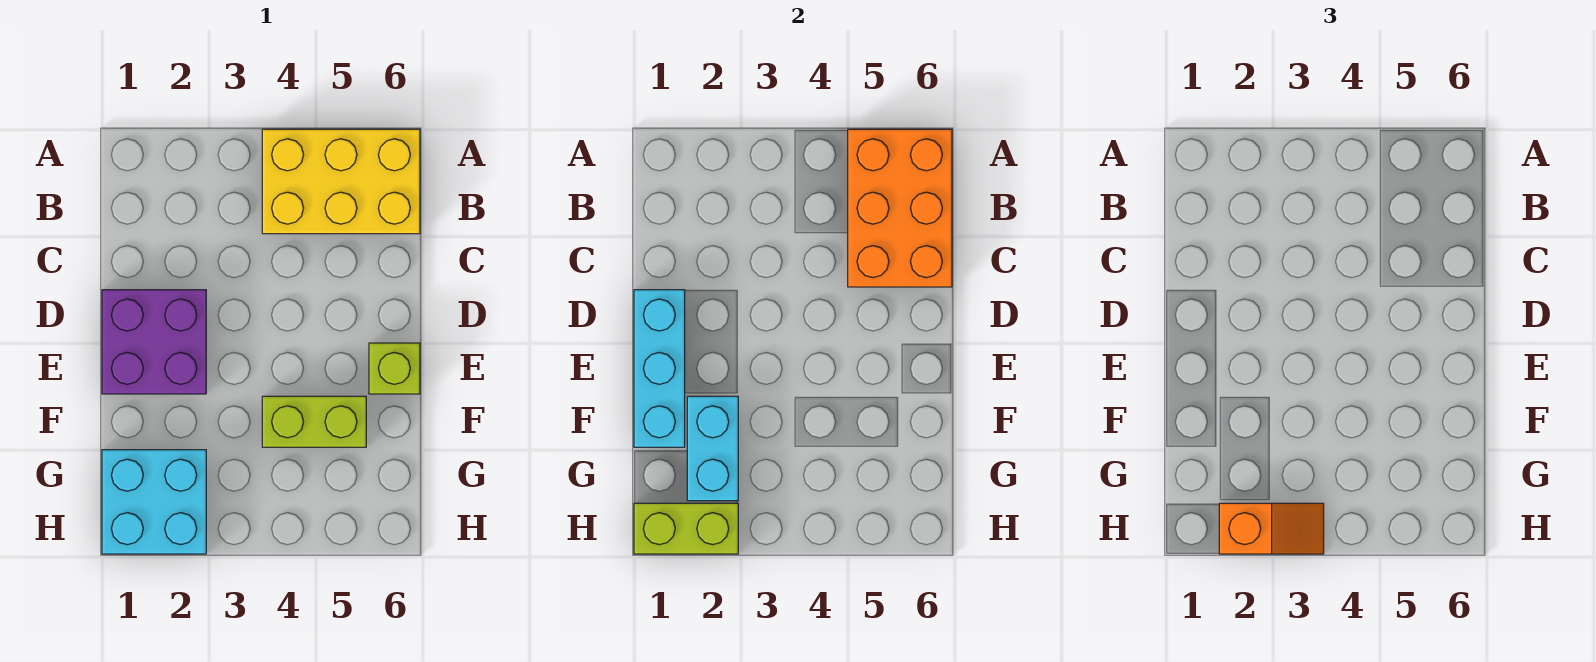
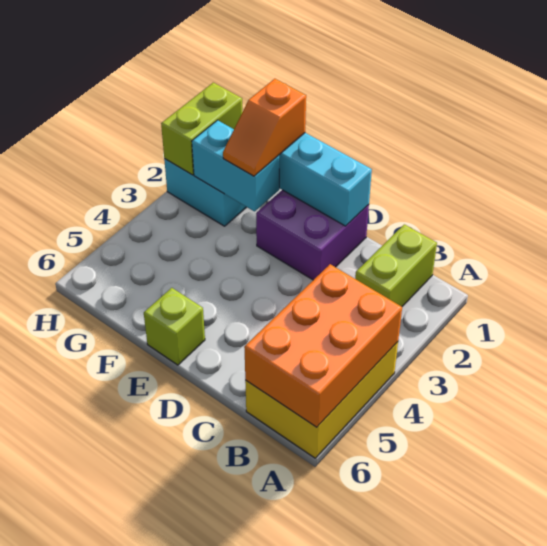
orange brick A5:C6 level 2 -> orange brick A4:B6 level 2
lime brick F4:F5 level 1 -> lime brick B1:B2 level 1
orange slope H2:H3 level 3 top 2 -> orange slope F1:F2 level 3 top 1

